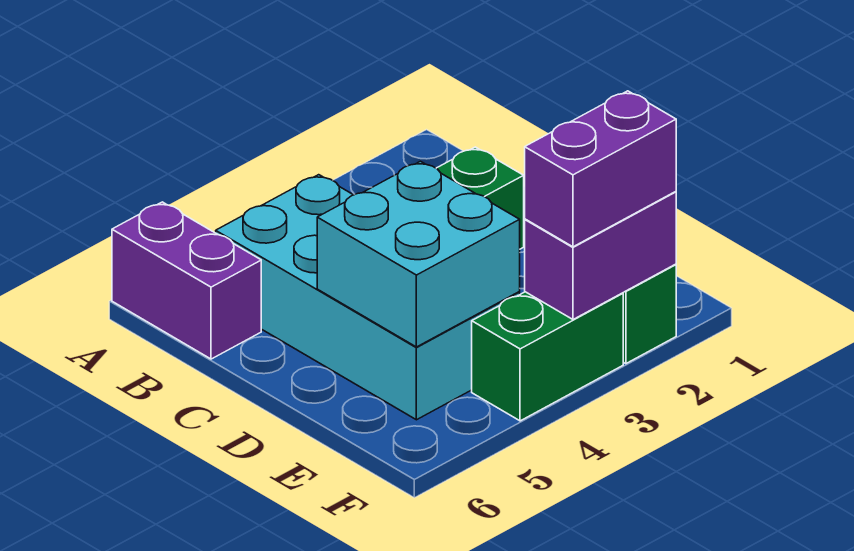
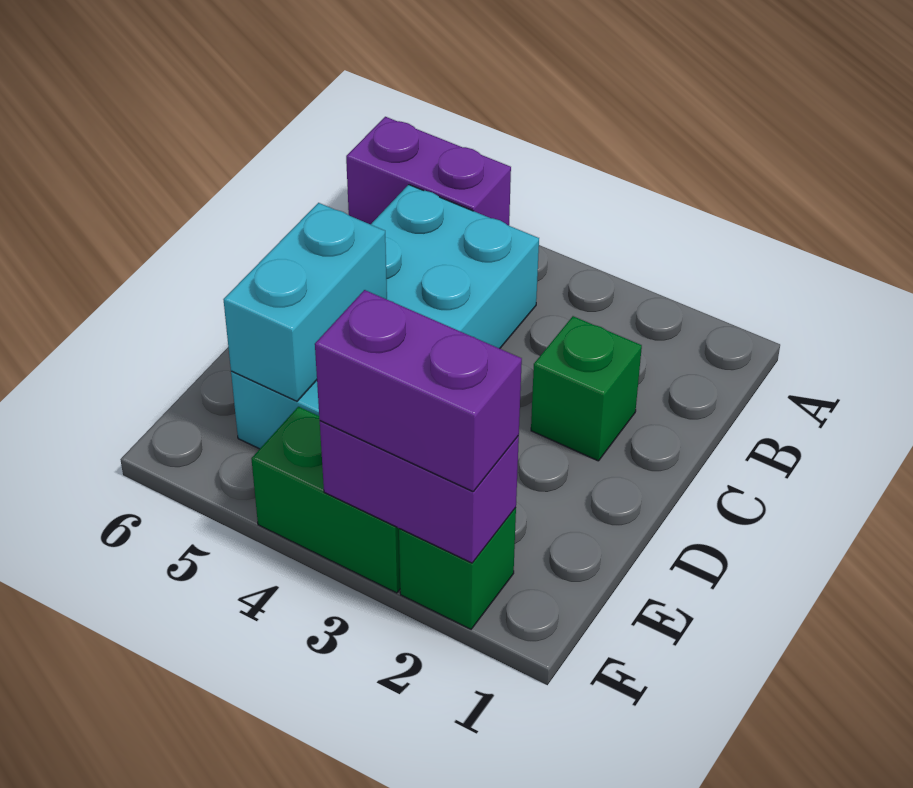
purple brick A6:B6 level 1 -> purple brick A5:A6 level 1
cyan brick D4:E5 level 2 -> cyan brick D5:E5 level 2

